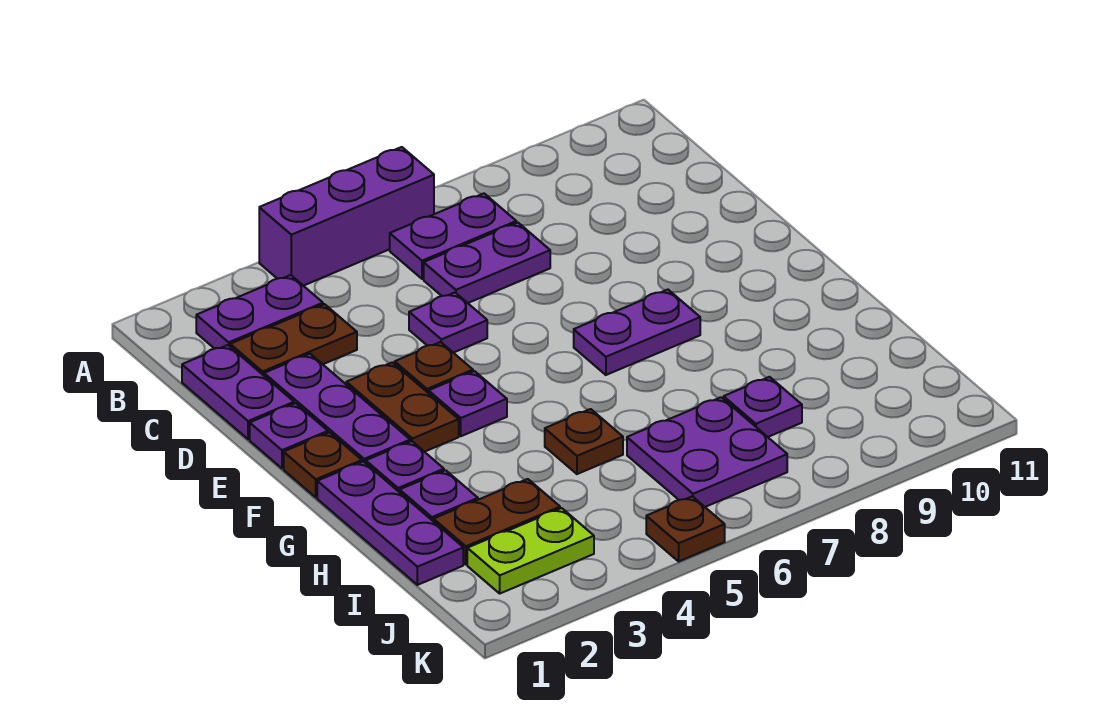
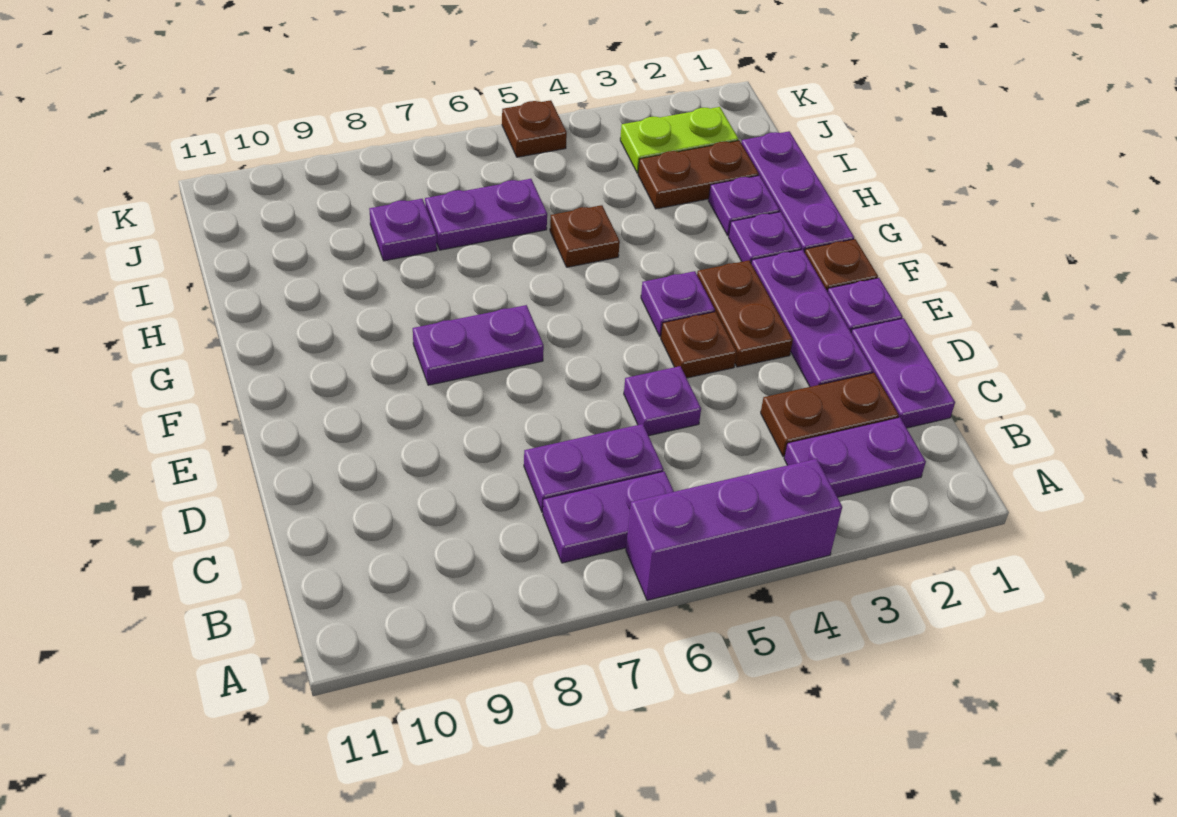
purple plate I6:J7 level 1 -> purple plate I6:I7 level 1

